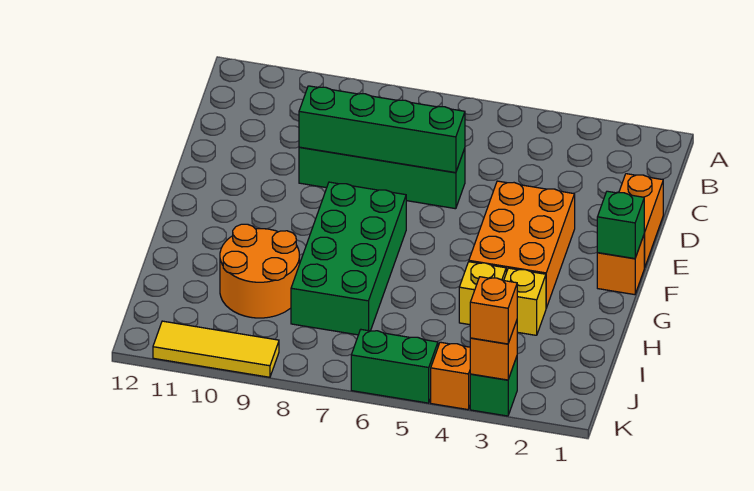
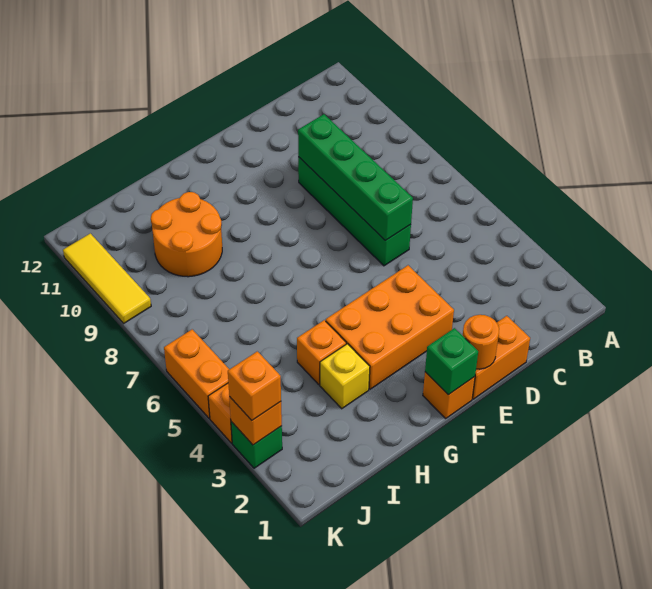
none -> orange round brick E1 level 2
green brick F7:I8 level 1 -> none
yellow brick H4 level 1 -> orange brick H4 level 1
green brick K5:K6 level 1 -> orange brick K5:K6 level 1

